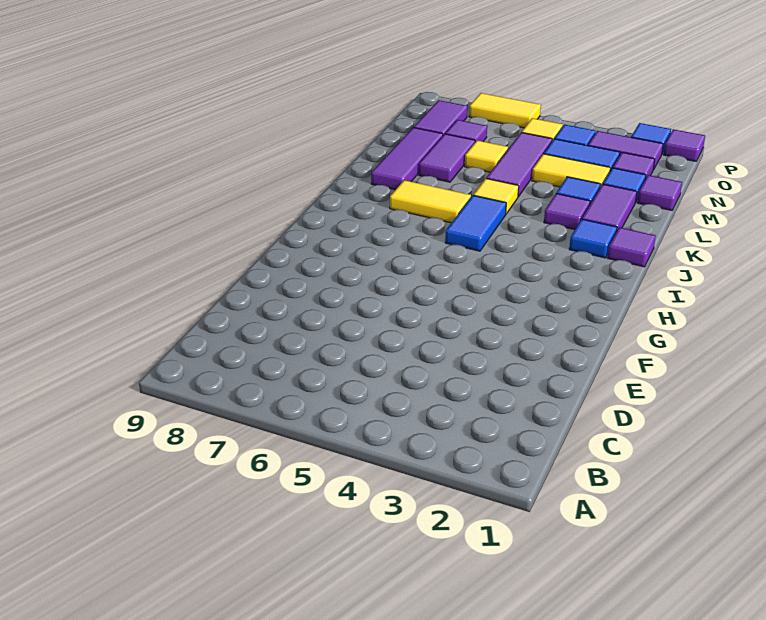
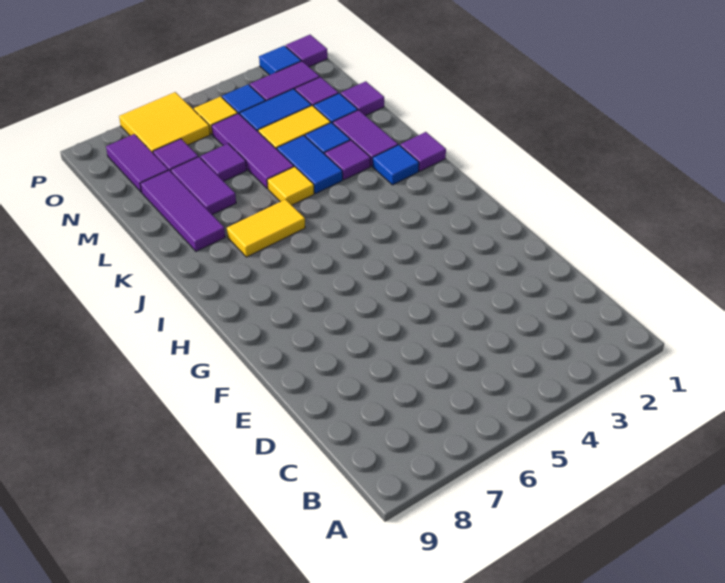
blue tile I5:J5 level 1 -> blue tile K4:L4 level 1
yellow tile M6 level 1 -> purple tile M6 level 1
yellow tile P6:P7 level 1 -> yellow tile O6:P7 level 1

